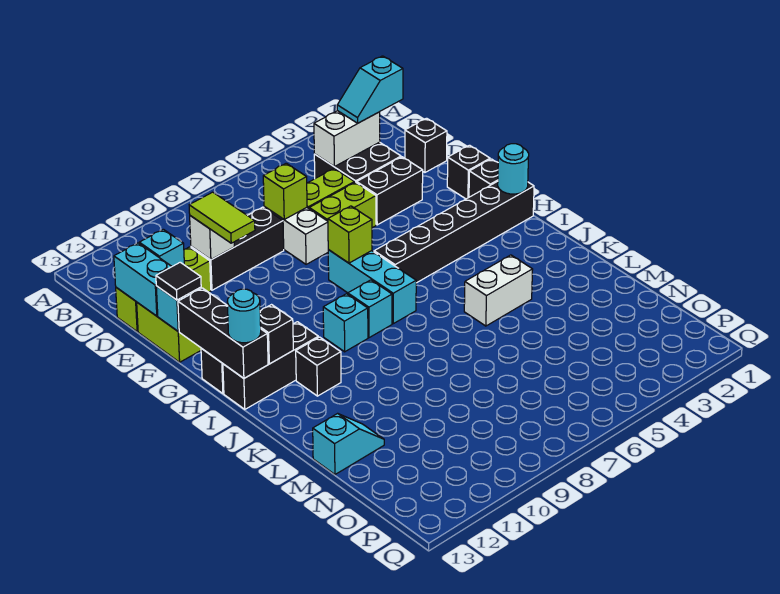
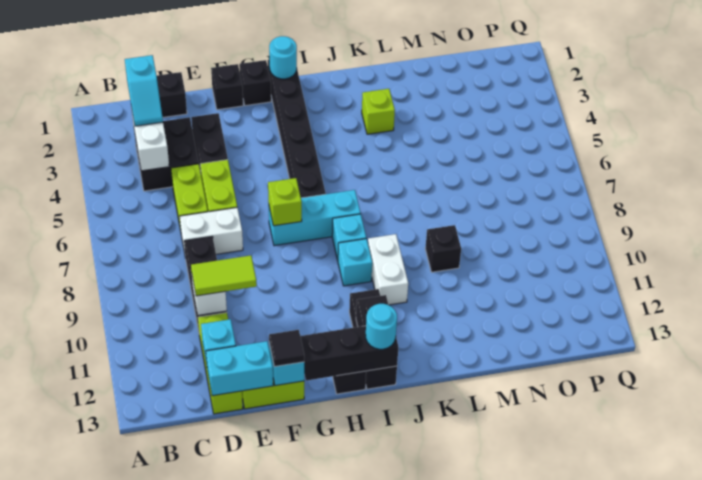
lime brick D7 level 2 -> lime brick K3 level 1
black brick J11 level 1 -> black brick L9 level 1
white brick K4:K5 level 1 -> white brick J9:J10 level 1
cyan slope M12:M13 level 1 top 13 -> none

